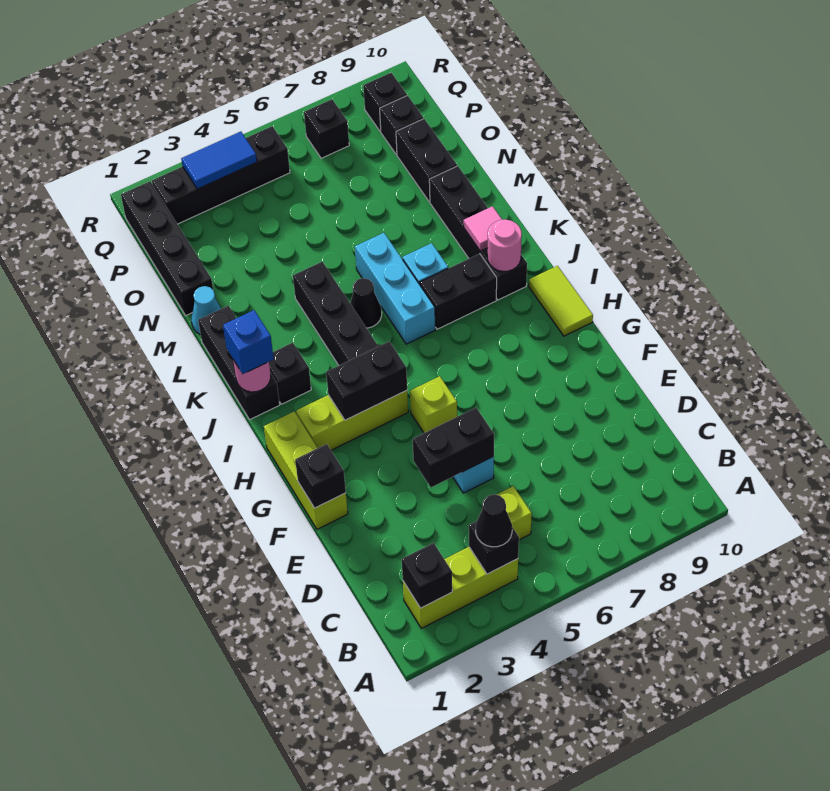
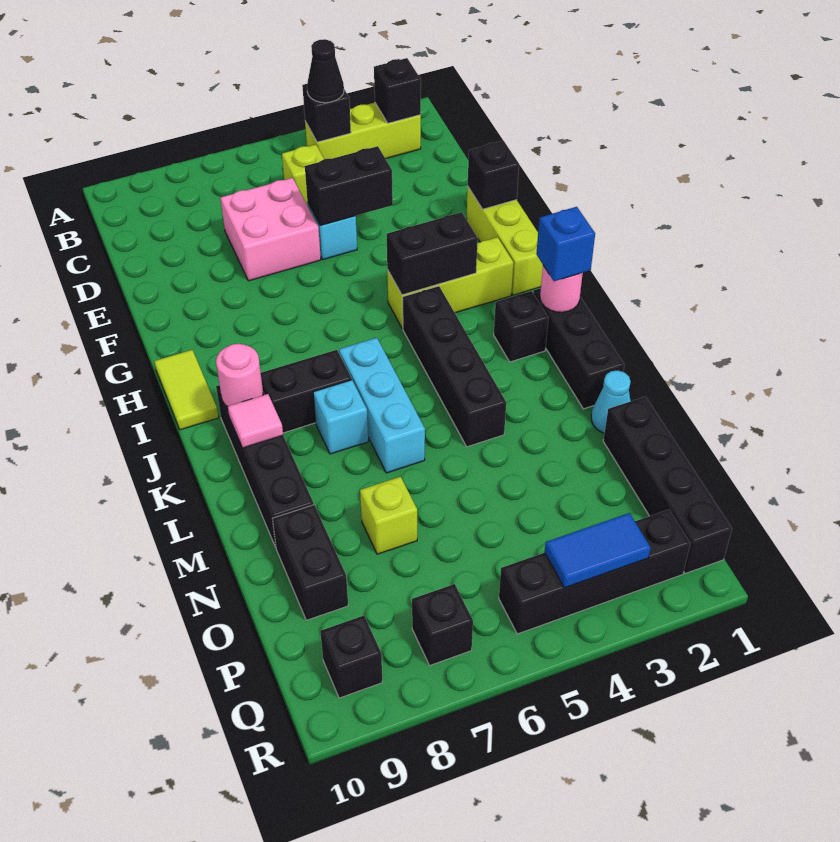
none -> pink brick D6:E7 level 1
lime brick G5 level 1 -> lime brick N7 level 1
black cone K5 level 1 -> none
black brick P9 level 1 -> none

